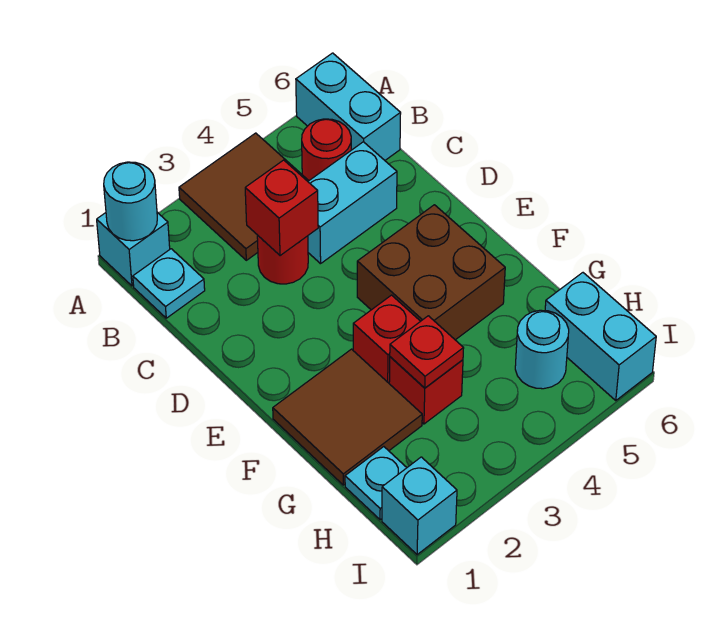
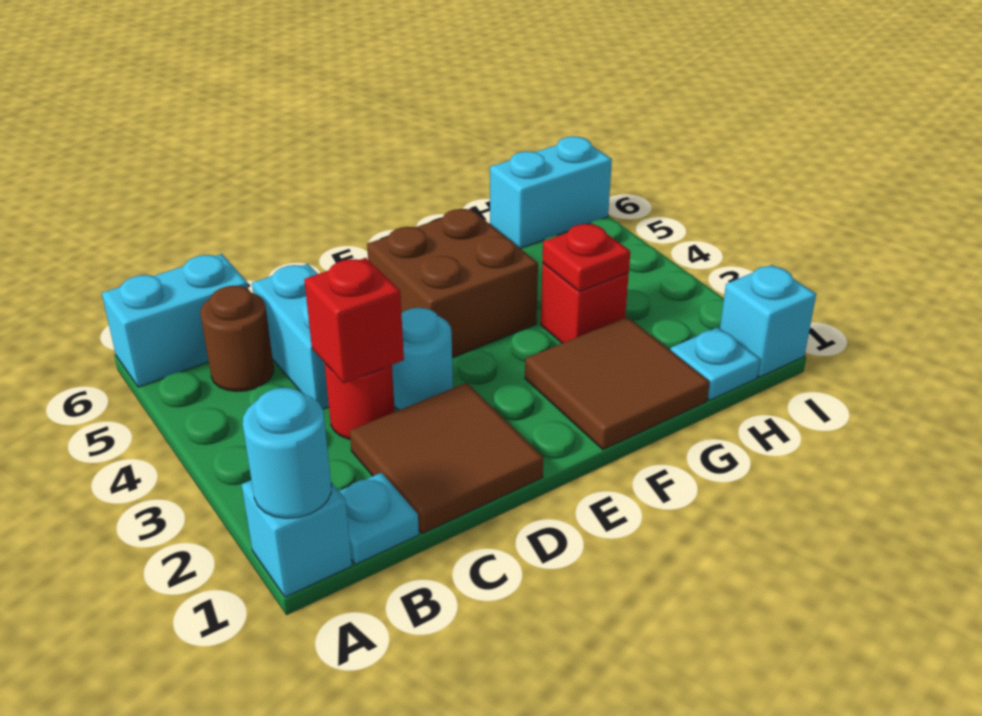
brown tile A3:B4 level 1 -> brown tile C1:D2 level 1
red round brick B5 level 1 -> brown round brick B5 level 1
red brick F3 level 1 -> none
cyan round brick H5 level 1 -> cyan round brick D3 level 1

